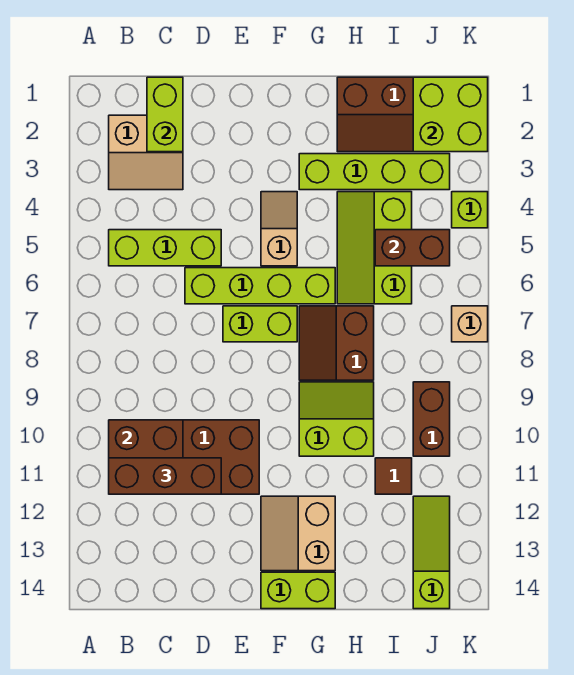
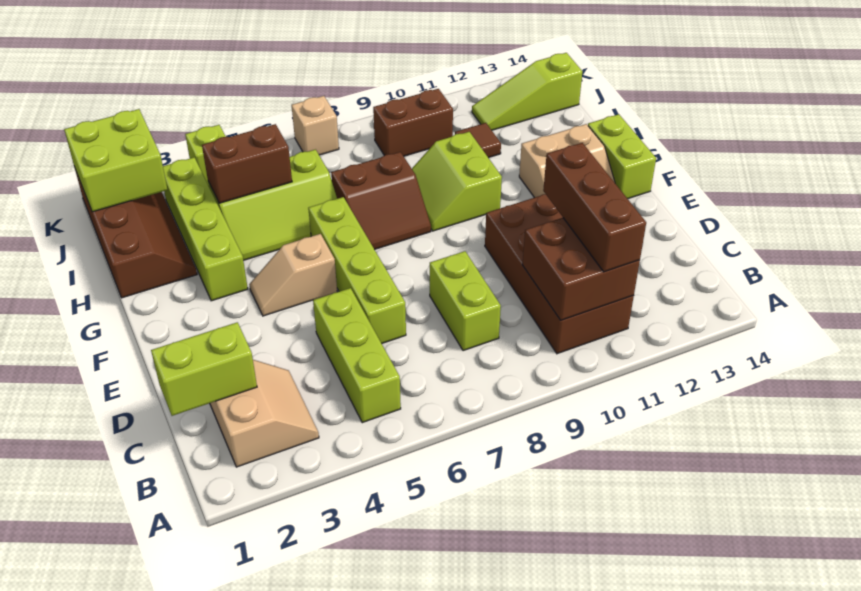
lime brick E7:F7 level 1 -> lime brick C8:D8 level 1
brown brick I5:J5 level 2 -> brown brick I4:I5 level 2

